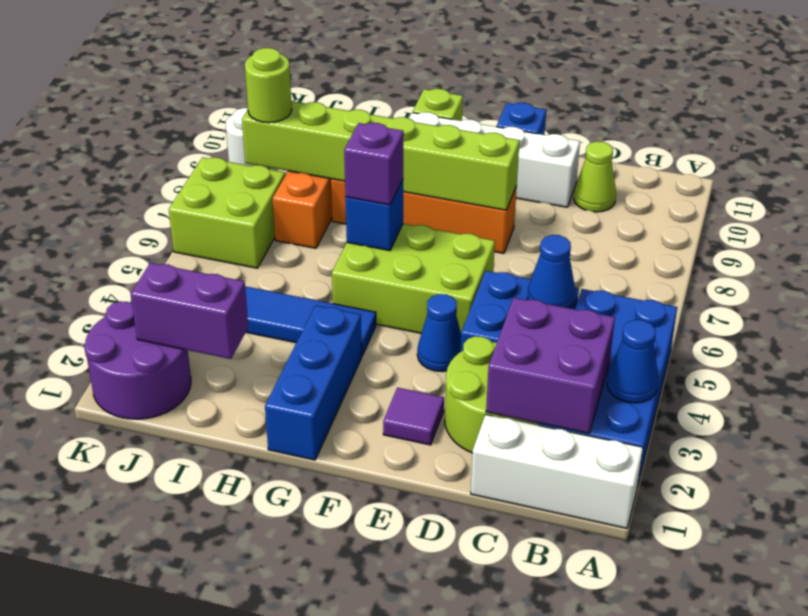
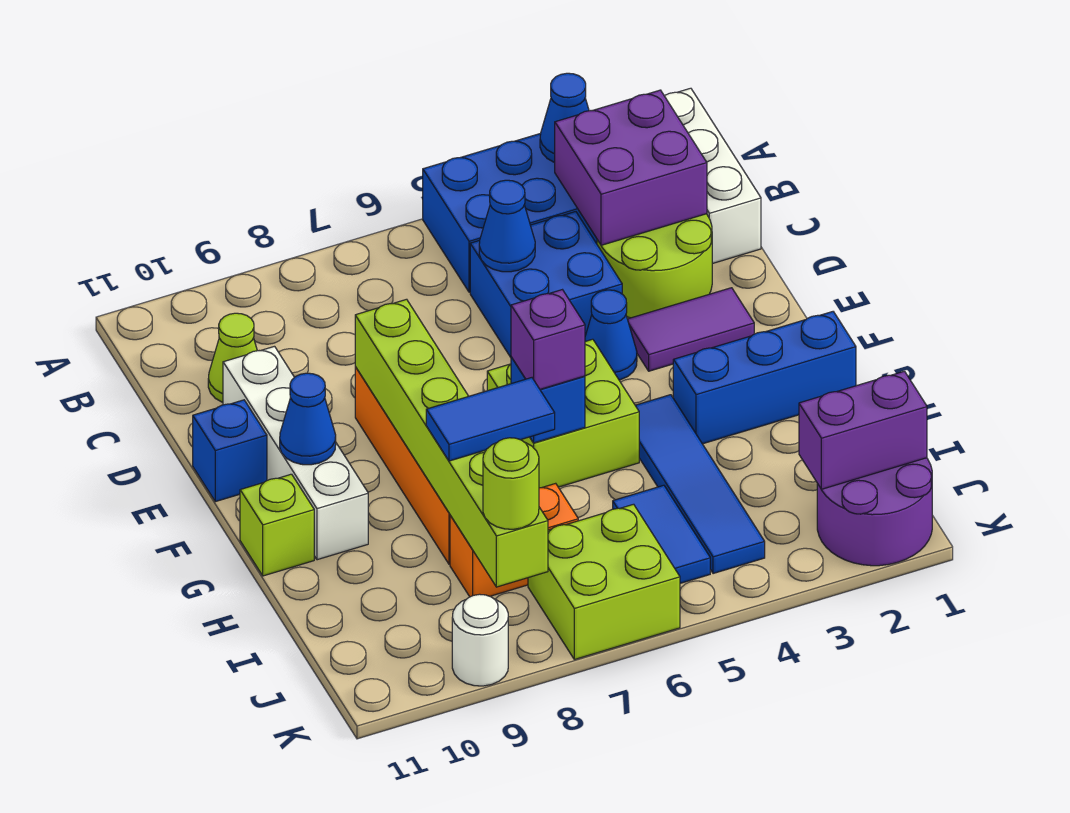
purple tile E2 level 1 -> purple tile E2:E3 level 1
lime brick E5:G6 level 1 -> lime brick F5:G6 level 1
none -> blue cone F10 level 2
none -> blue tile H7:H8 level 3
purple brick I2:J2 level 2 -> purple brick J1:J2 level 2
none -> blue tile I5:J5 level 1

